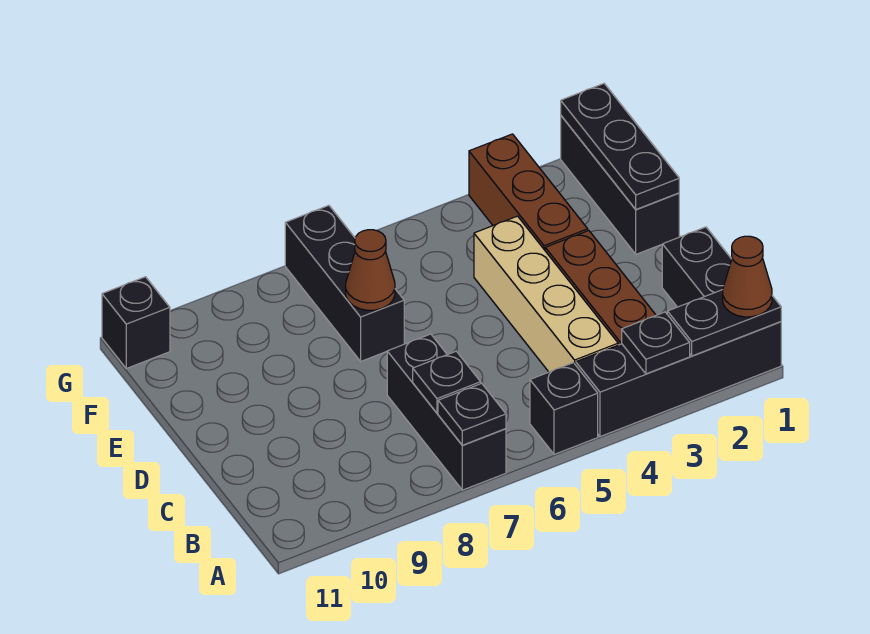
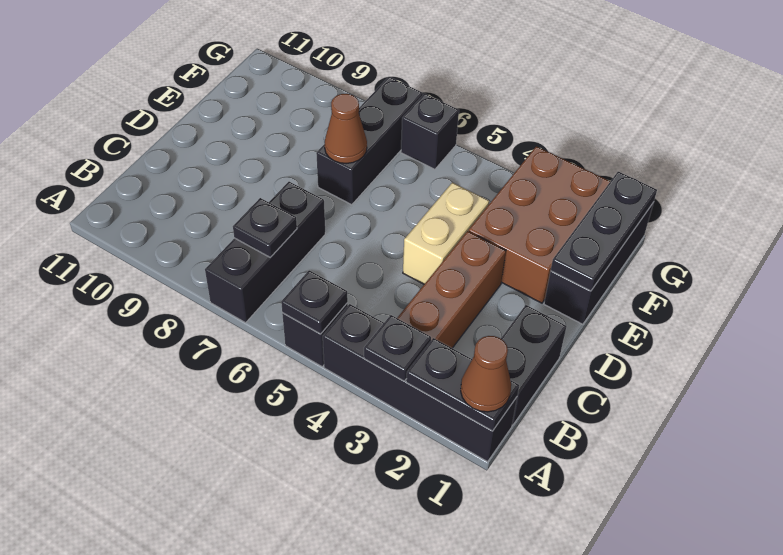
black plate A7 level 2 -> black plate A5 level 2
tan brick B4:E4 level 1 -> tan brick D4:E4 level 1
brown brick E3:G3 level 1 -> brown brick E2:G3 level 1
black brick G11 level 1 -> black brick G6 level 1

